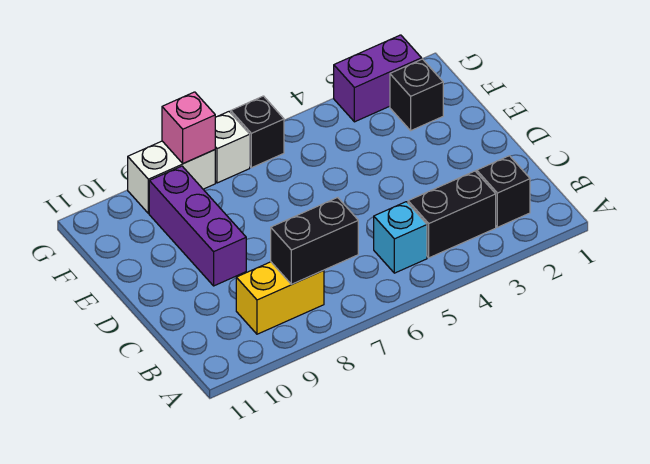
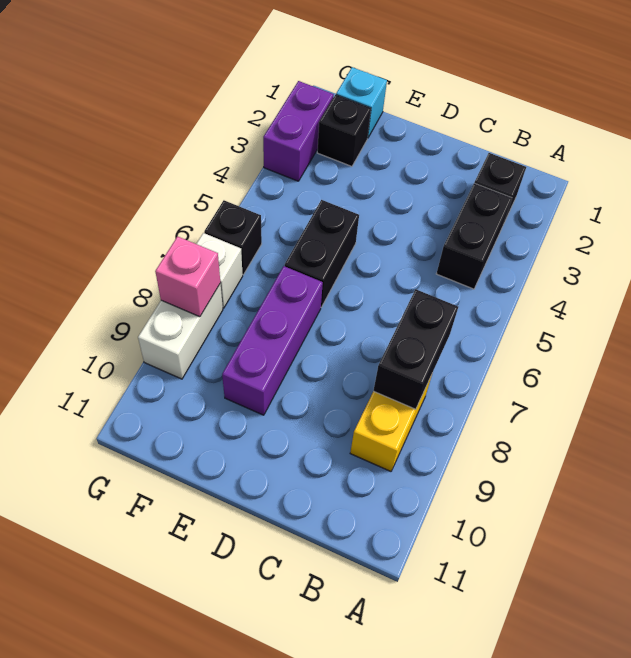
cyan brick B5 level 1 -> cyan brick F1 level 1
purple brick D9:F9 level 1 -> purple brick E7:E9 level 1
none -> black brick E5:E6 level 1

